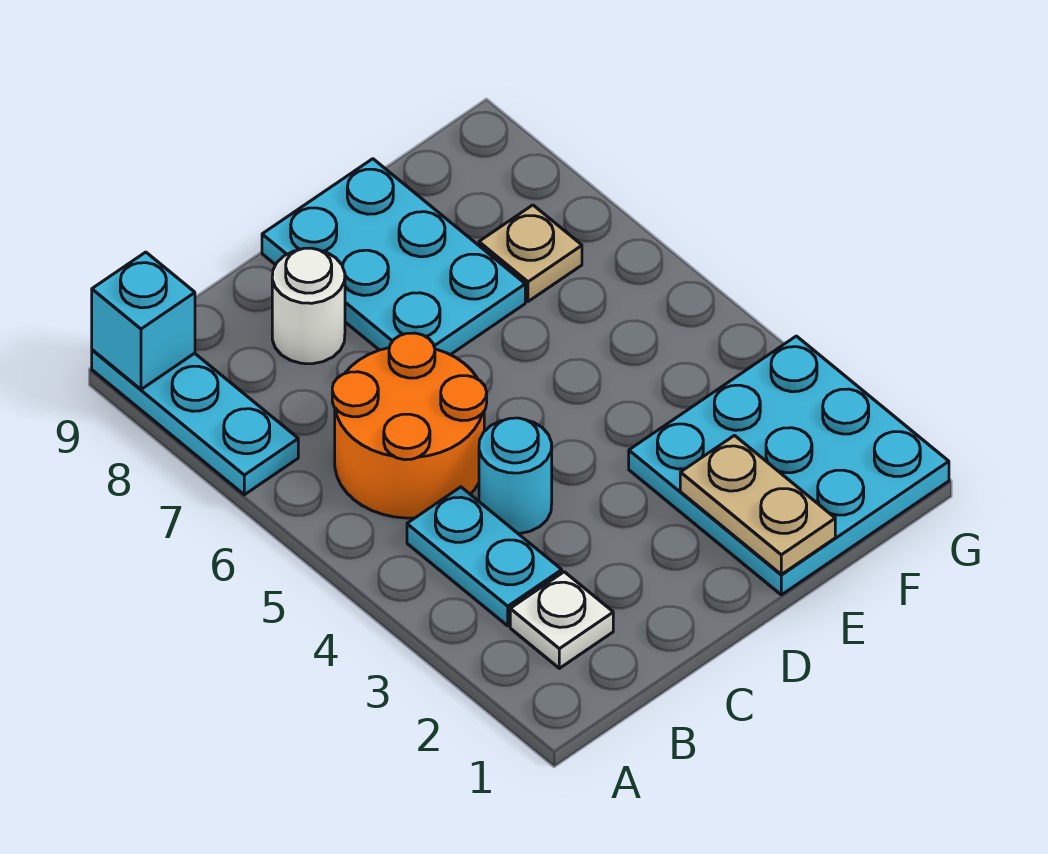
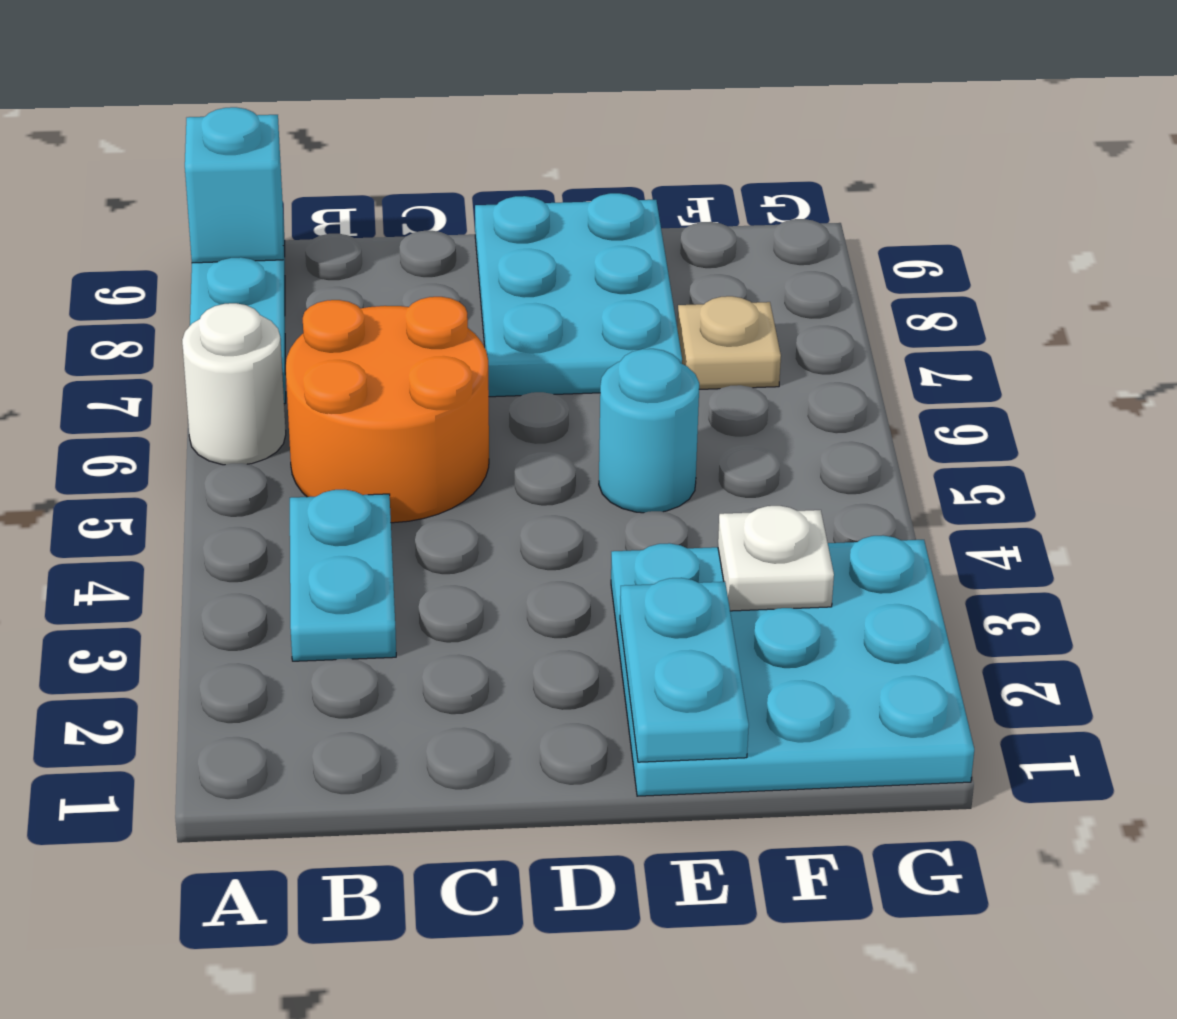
white plate B2 level 1 -> white plate F3 level 2
cyan round brick C4 level 1 -> cyan round brick E5 level 1
white round brick C8 level 1 -> white round brick A6 level 1
tan plate E1:E2 level 2 -> cyan plate E1:E2 level 2

